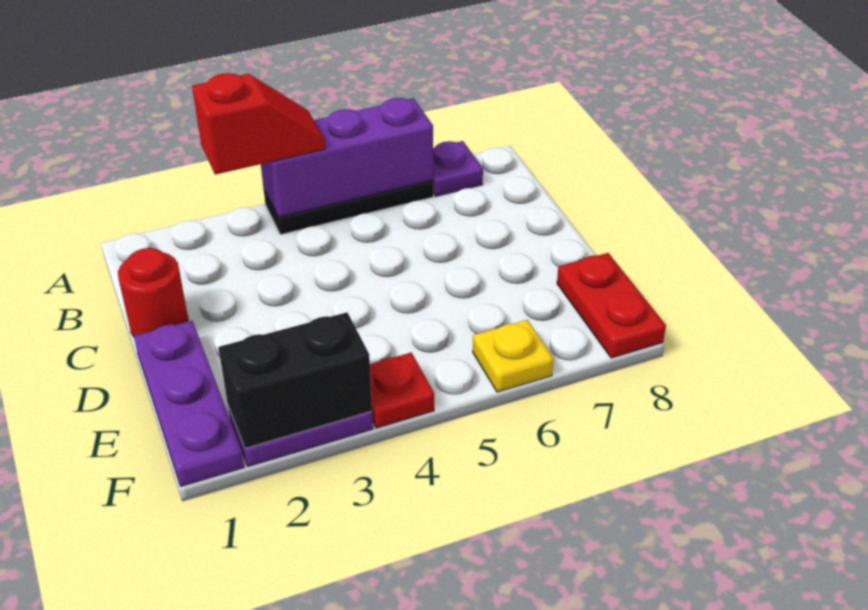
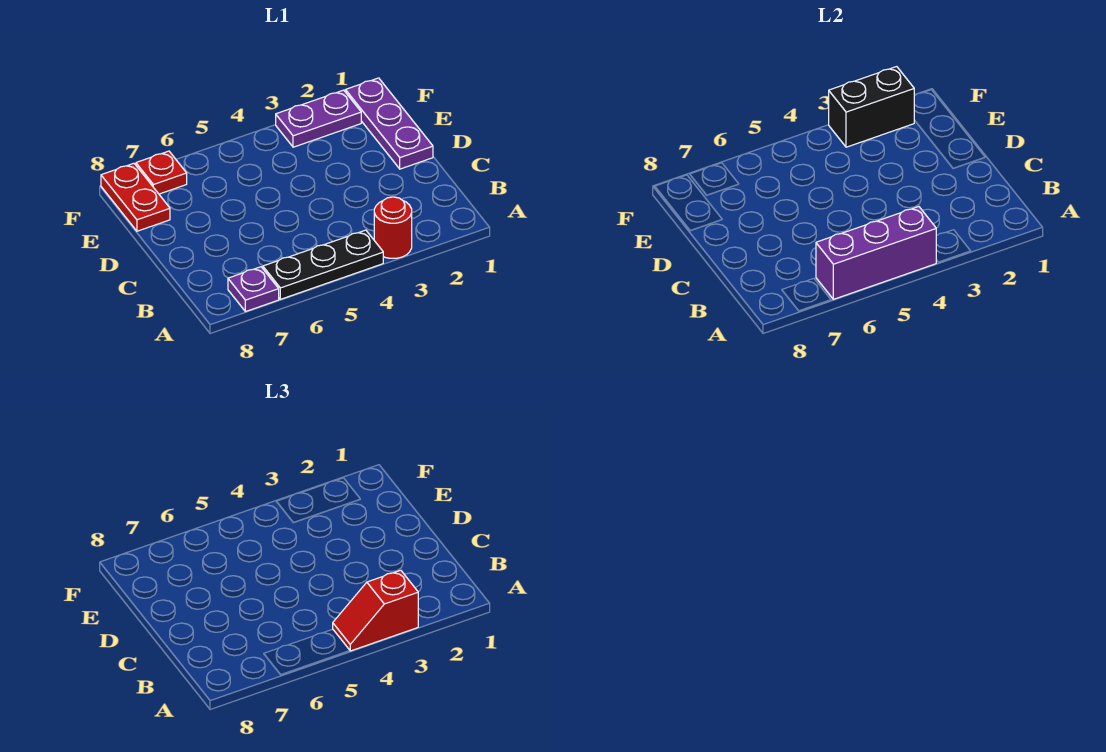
red round brick C1 level 1 -> red round brick A3 level 1
red plate F4 level 1 -> red plate F7 level 1
yellow plate F6 level 1 -> none

